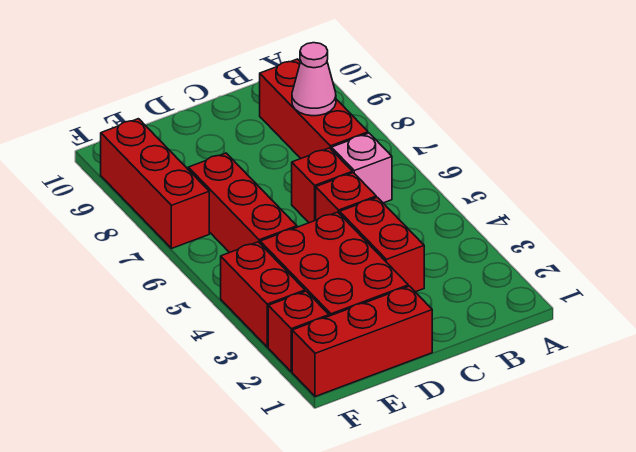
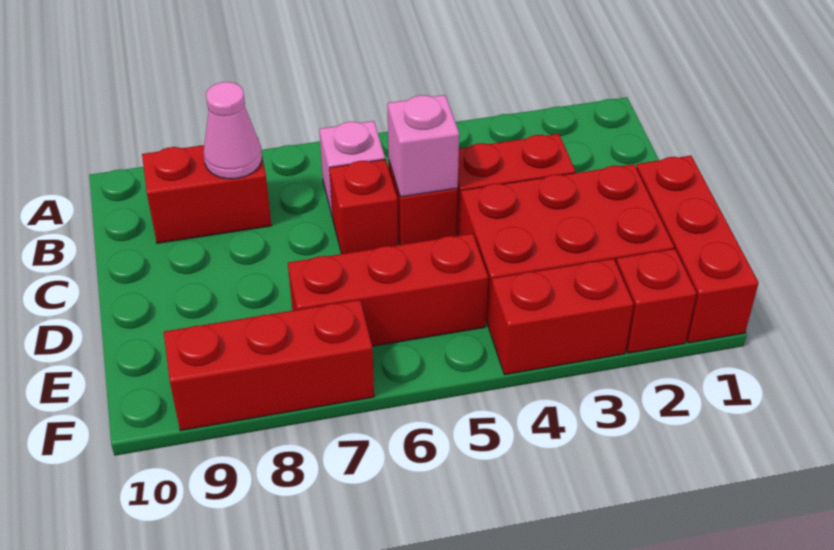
red brick B7:B9 level 1 -> red brick B8:B9 level 1
none -> pink brick C5 level 2

